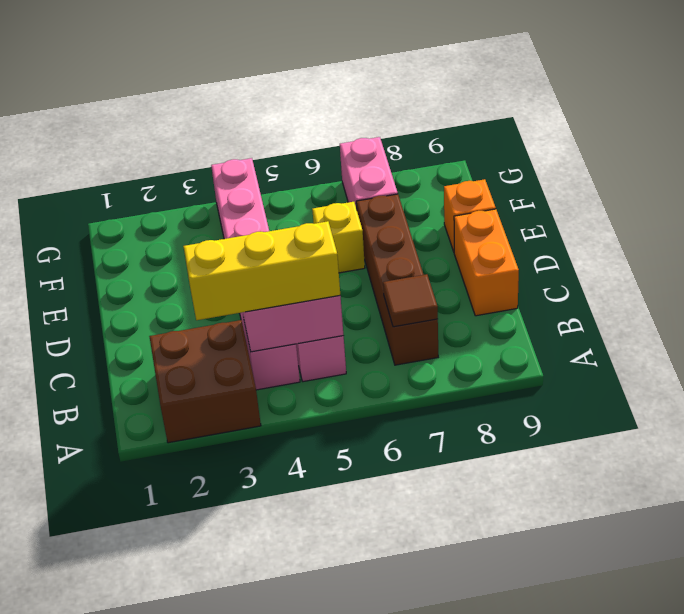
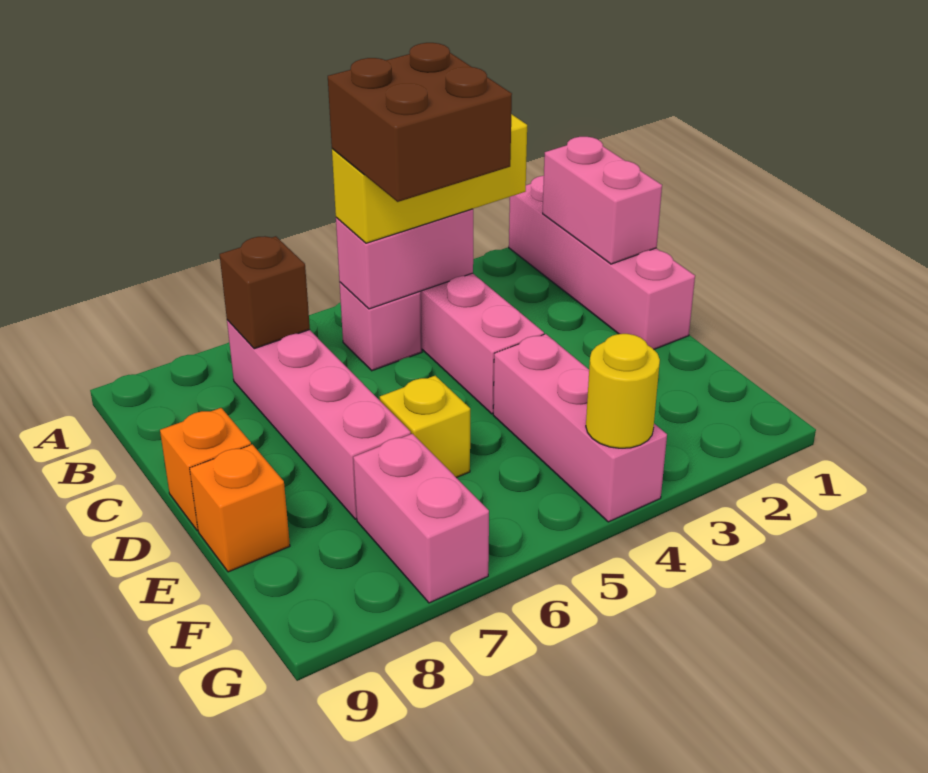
none -> pink brick A1:D1 level 1
brown brick A2:B3 level 1 -> brown brick B4:C5 level 4
none -> pink brick B1:C1 level 2
brown brick B7:E7 level 1 -> pink brick B7:E7 level 1
brown tile B7 level 2 -> brown brick B7 level 2
orange brick C9:D9 level 1 -> orange brick D9 level 1
none -> yellow round brick G4 level 2

